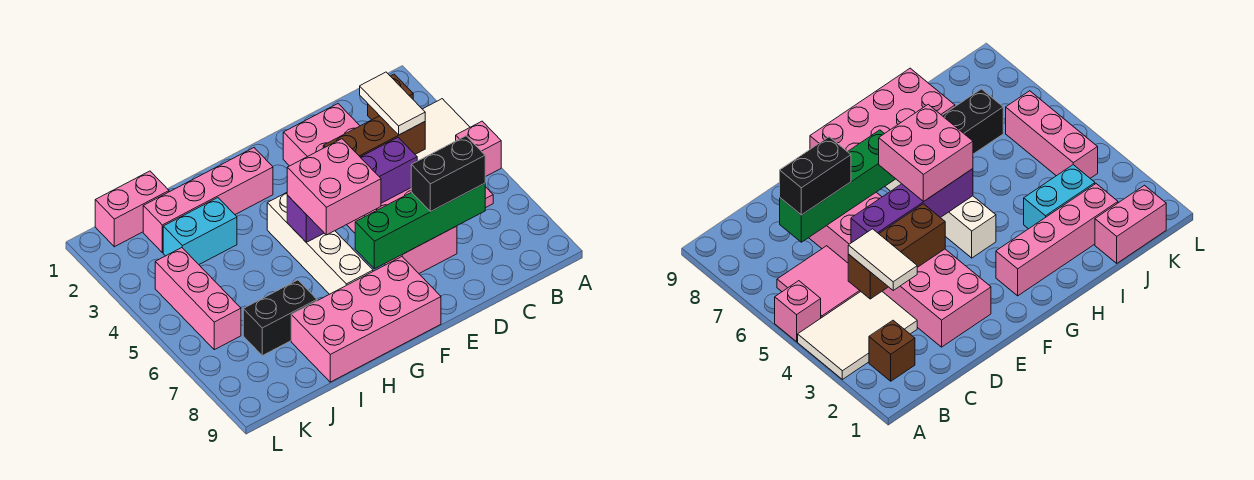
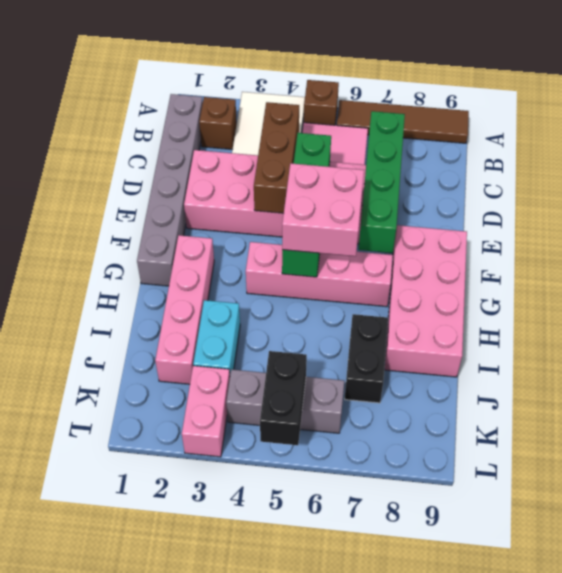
pink brick A5 level 1 -> brown brick A5 level 1
none -> brown tile A6:A9 level 1
none -> grey brick B1:G1 level 1
white tile C3:C4 level 3 -> none
black brick C7:D7 level 3 -> black brick K5:L5 level 2
purple brick D5:G5 level 2 -> green brick D5:G5 level 2
white brick G4:G7 level 1 -> pink brick G4:G7 level 1
pink brick J1:K1 level 1 -> pink brick K3:L3 level 1
pink brick K4:K6 level 1 -> grey brick K4:K6 level 1

